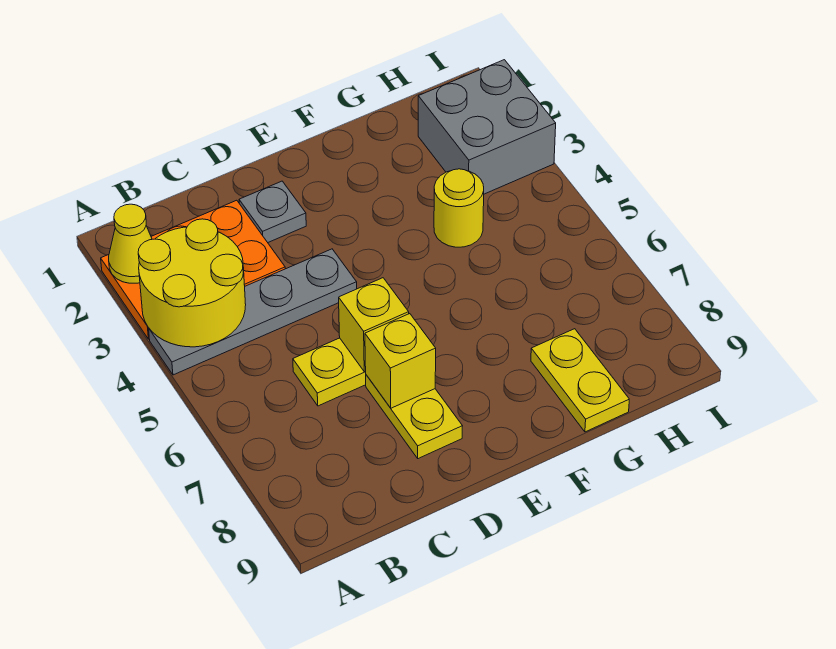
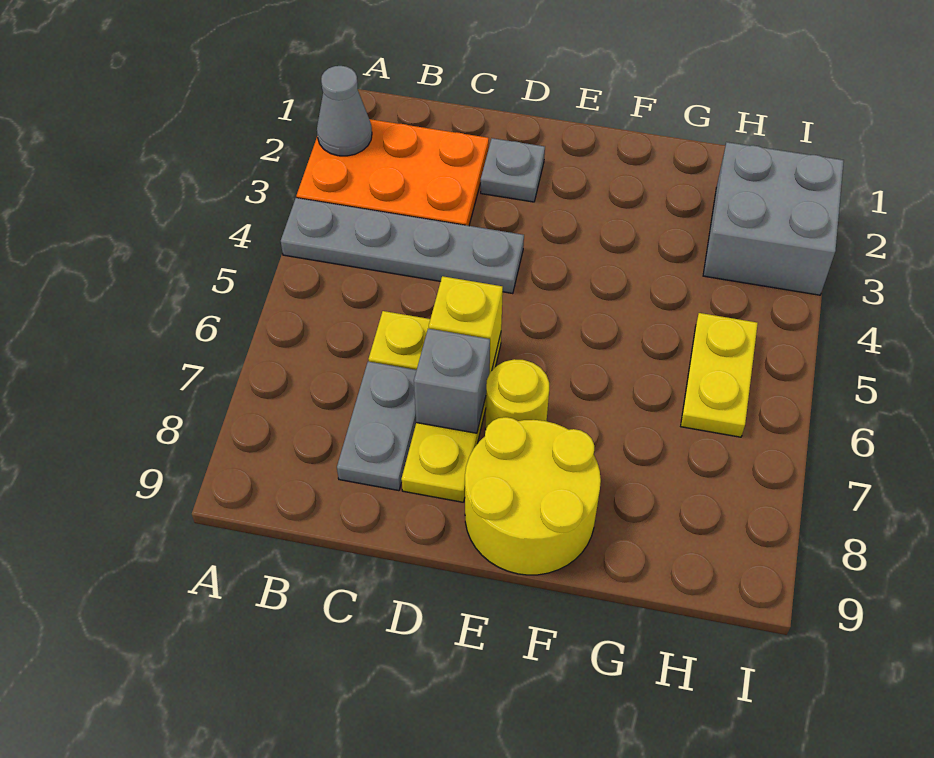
yellow cone A2 level 2 -> grey cone A2 level 2
yellow round brick A3:B4 level 2 -> yellow round brick E8:F9 level 1
none -> grey plate C7:C8 level 1
yellow brick D7 level 2 -> grey brick D7 level 2
yellow round brick G4 level 1 -> yellow round brick E7 level 1
yellow plate G8:G9 level 1 -> yellow plate H5:H6 level 1

